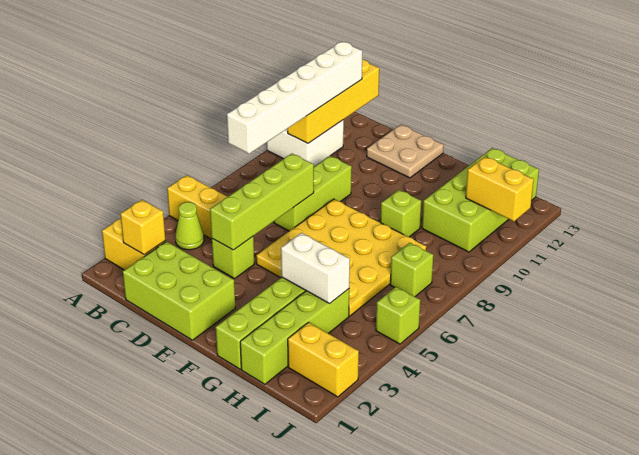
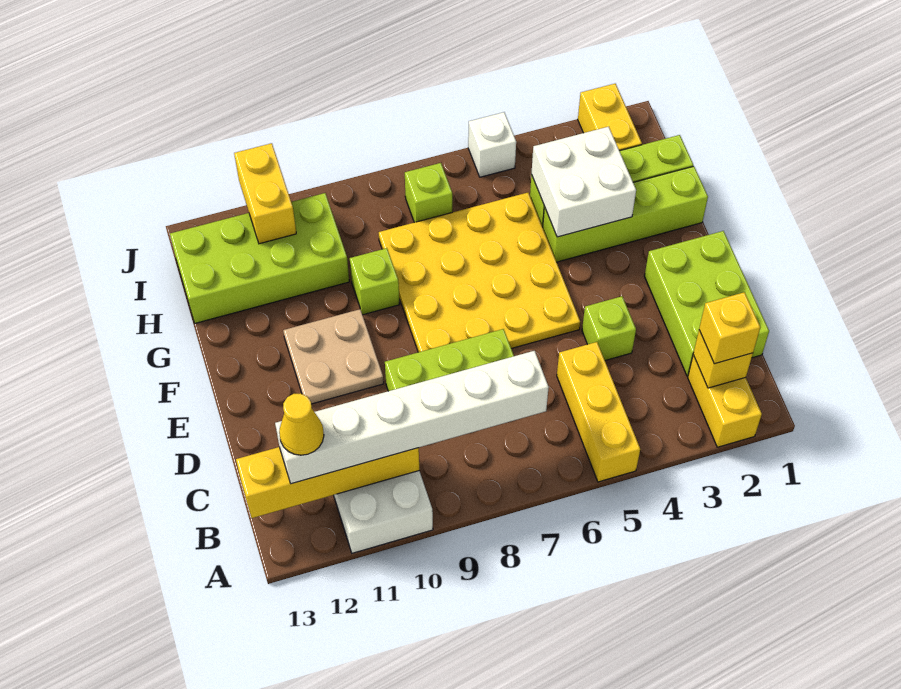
none -> yellow brick B2 level 3
lime cone B4 level 1 -> none
none -> yellow cone B12 level 4
lime brick D4:D7 level 2 -> none
tan plate D12:E13 level 1 -> tan plate E10:F11 level 1
white brick G4:H4 level 2 -> white brick G3:H4 level 2
lime brick J5 level 1 -> white brick J5 level 1

